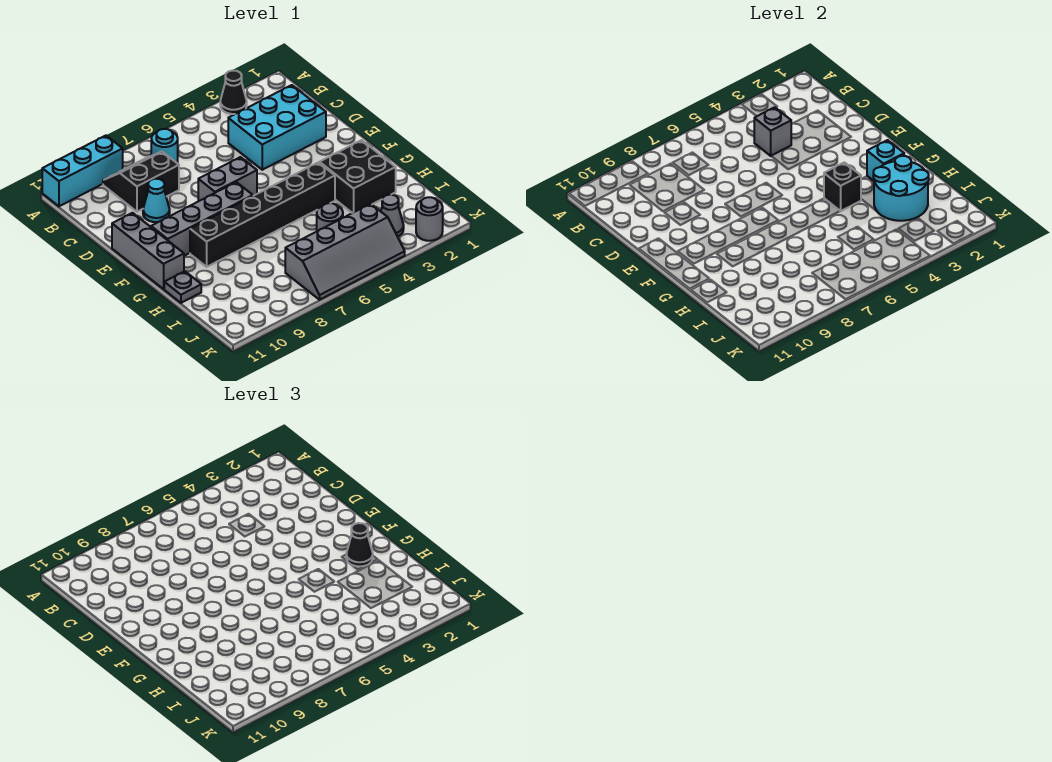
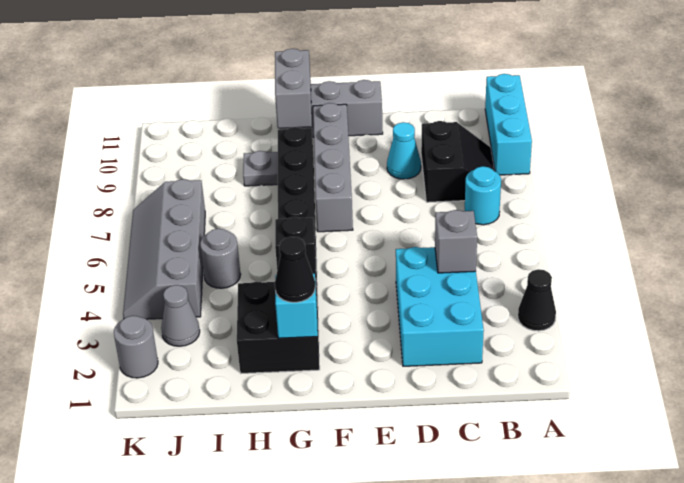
grey brick E6:E7 level 1 -> grey brick G10:G11 level 2
cyan round brick H2:I3 level 2 -> none
grey plate H11 level 1 -> grey plate H9 level 1

